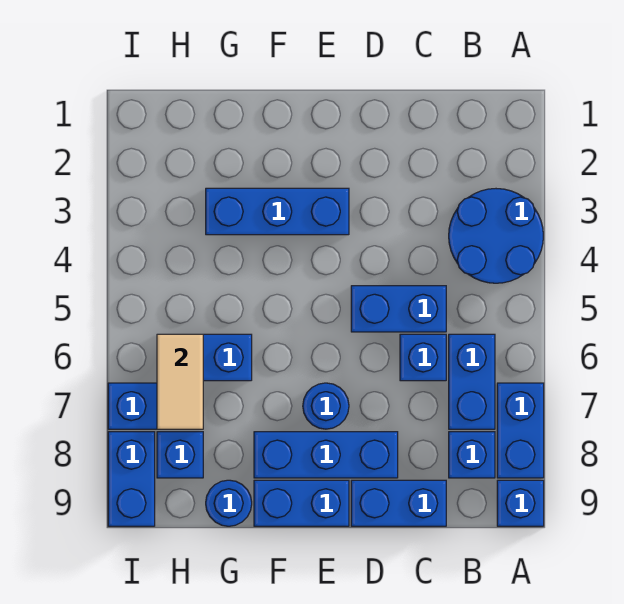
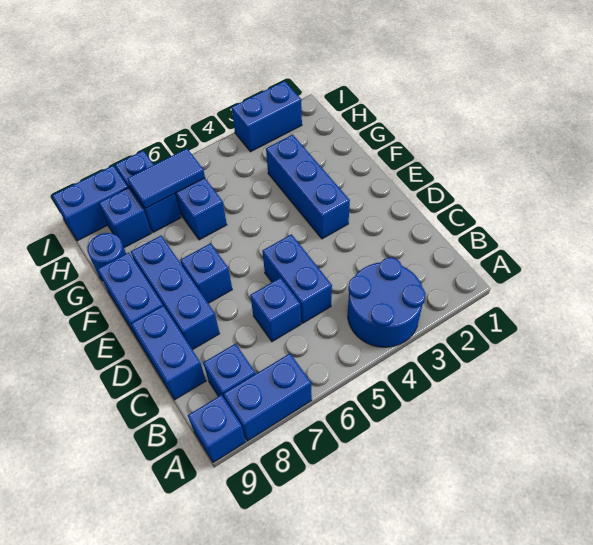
blue brick B6:B7 level 1 -> blue brick I2:I3 level 1
blue round brick E7 level 1 -> blue brick E7 level 1
tan tile H6:H7 level 2 -> blue tile H6:H7 level 2

